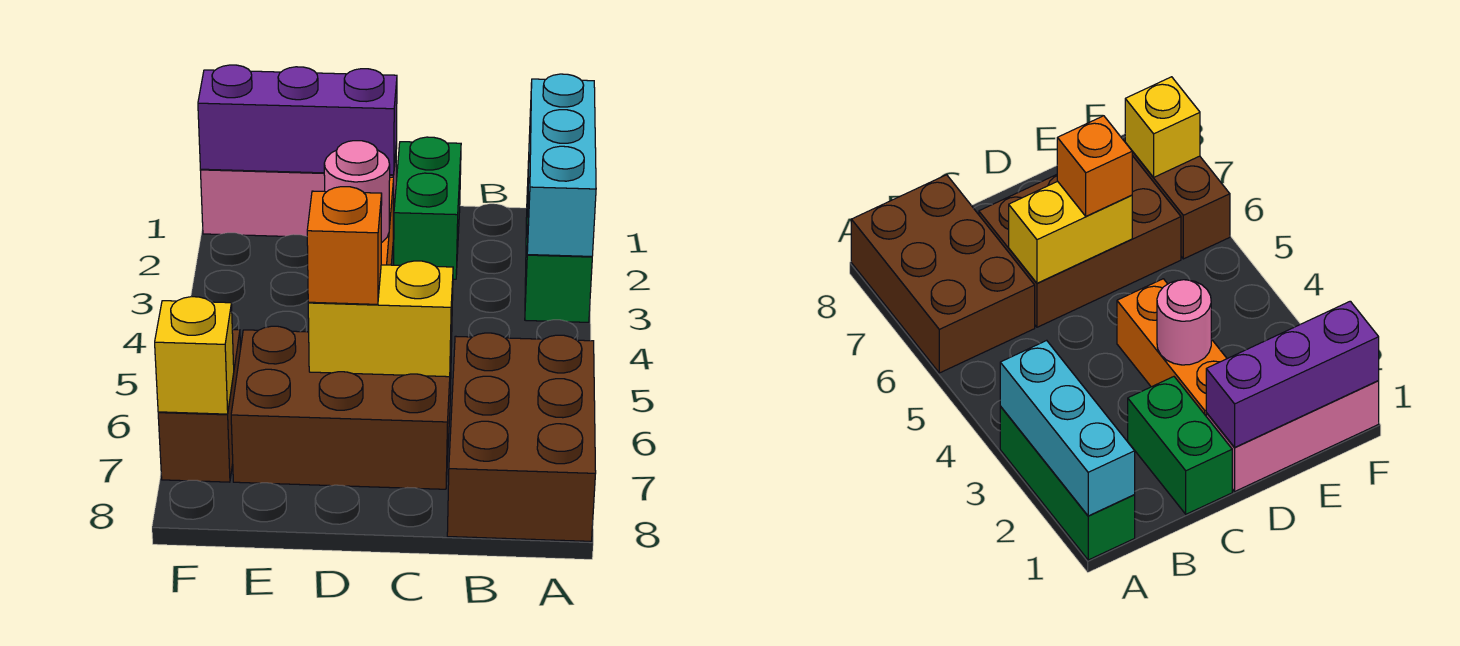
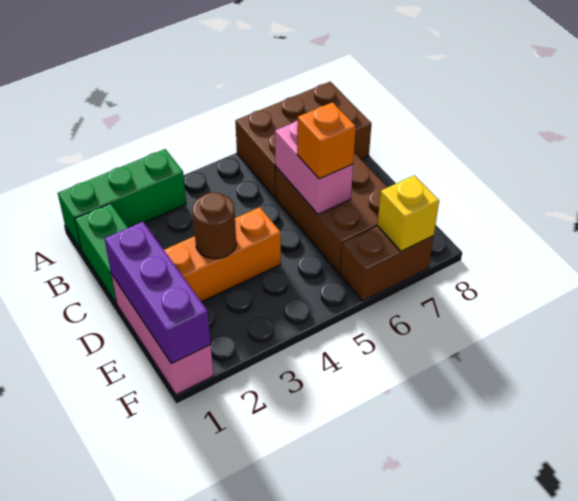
cyan brick A1:A3 level 2 -> none
green brick C1:C2 level 1 -> green brick B1:C1 level 1
yellow brick C6:D6 level 2 -> pink brick C6:D6 level 2
pink round brick D3 level 2 -> brown round brick D3 level 2

